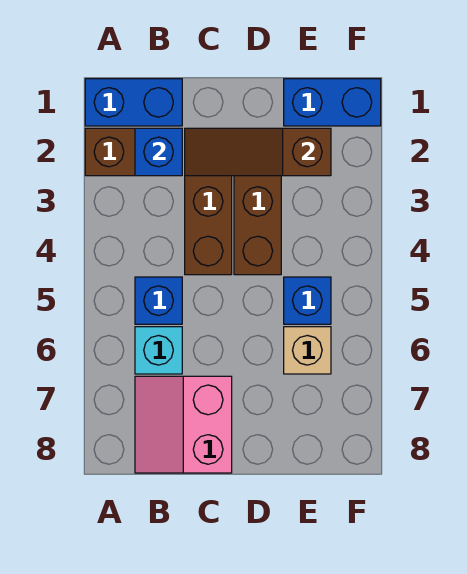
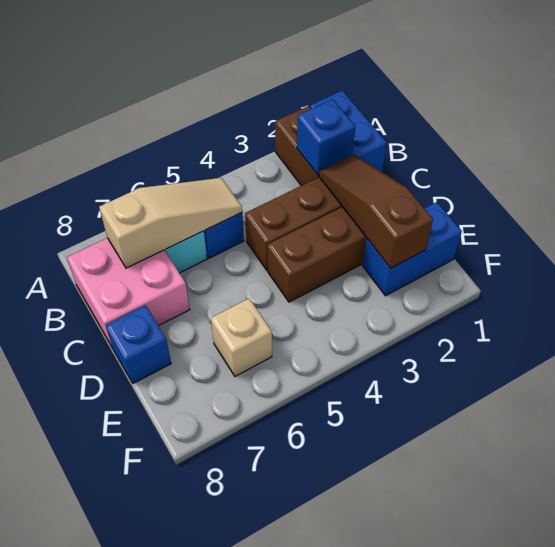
none -> tan slope B5:B7 level 2 top 7
pink slope B7:C8 level 1 top C -> pink brick B7:C8 level 1
blue brick E1:F1 level 1 -> blue brick E1:E2 level 1
blue brick E5 level 1 -> blue brick D8 level 1

